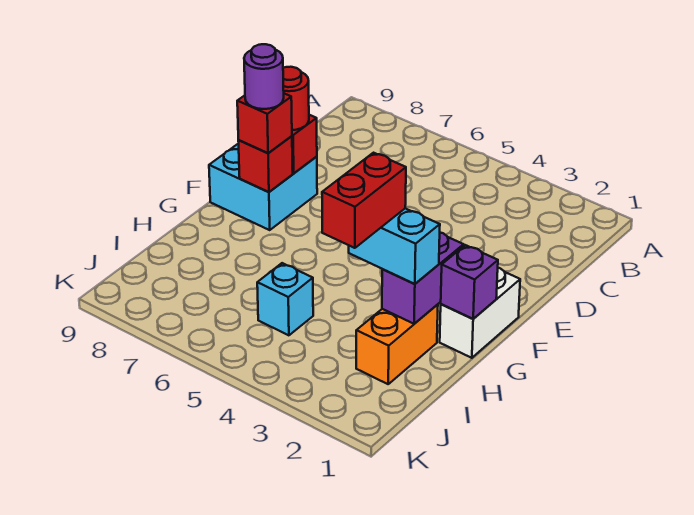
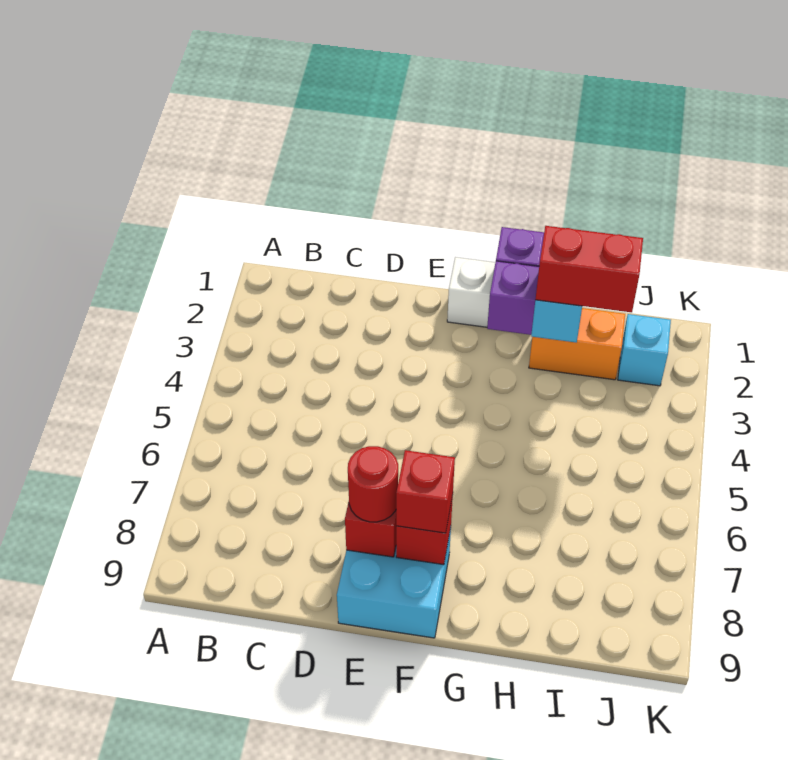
purple round brick F8 level 4 -> none
cyan brick I5 level 1 -> cyan brick J2 level 1

